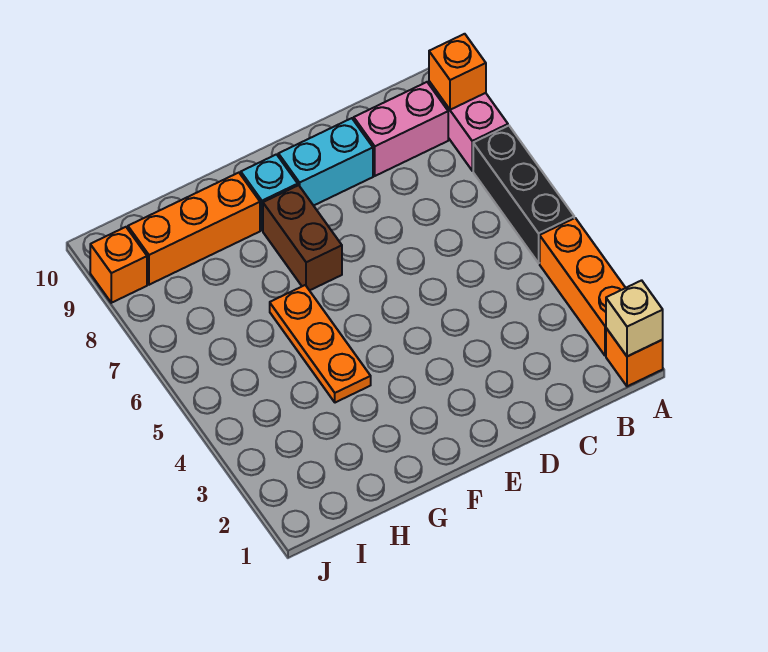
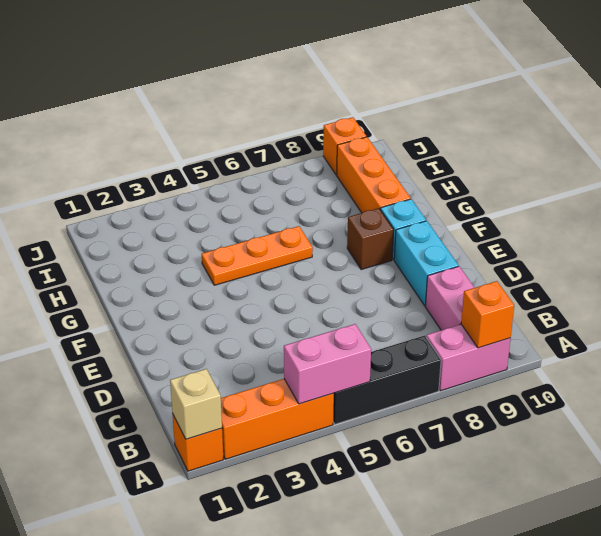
none -> pink brick A4:A5 level 2
brown brick F7:F8 level 1 -> brown brick F8 level 1

